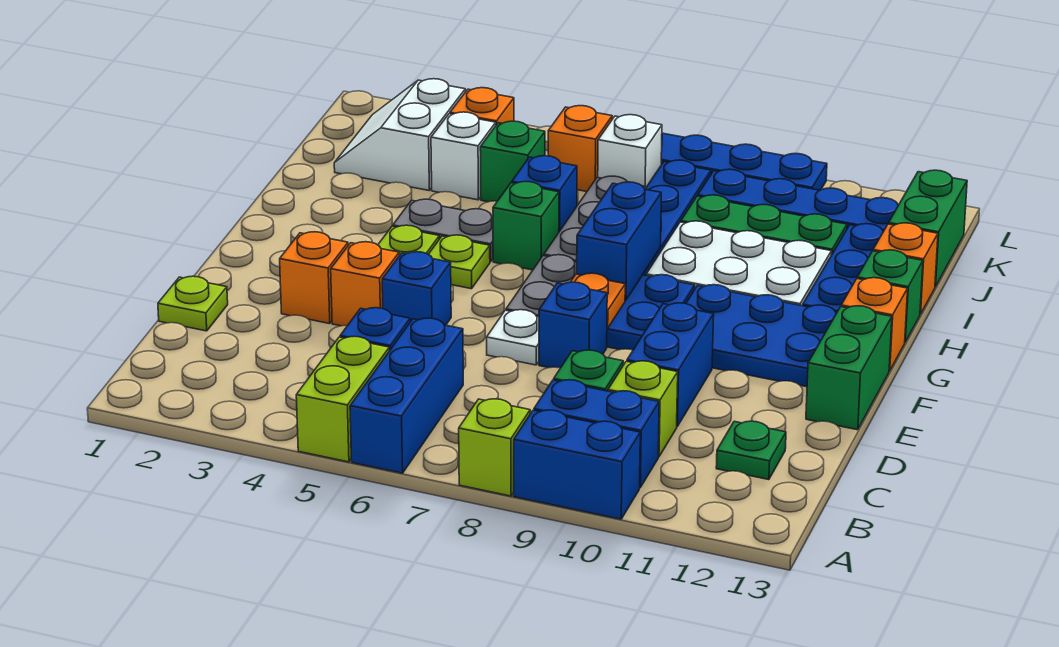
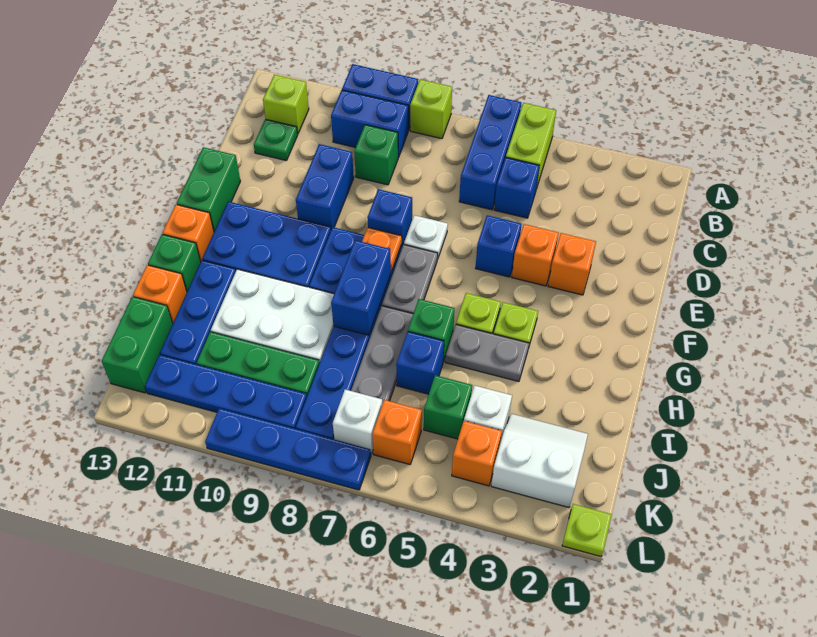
lime brick C10 level 1 -> lime brick B12 level 1
lime plate D1 level 1 -> lime plate L1 level 1
white slope J2:K3 level 1 top 3 -> white slope J2:K3 level 1 top K

